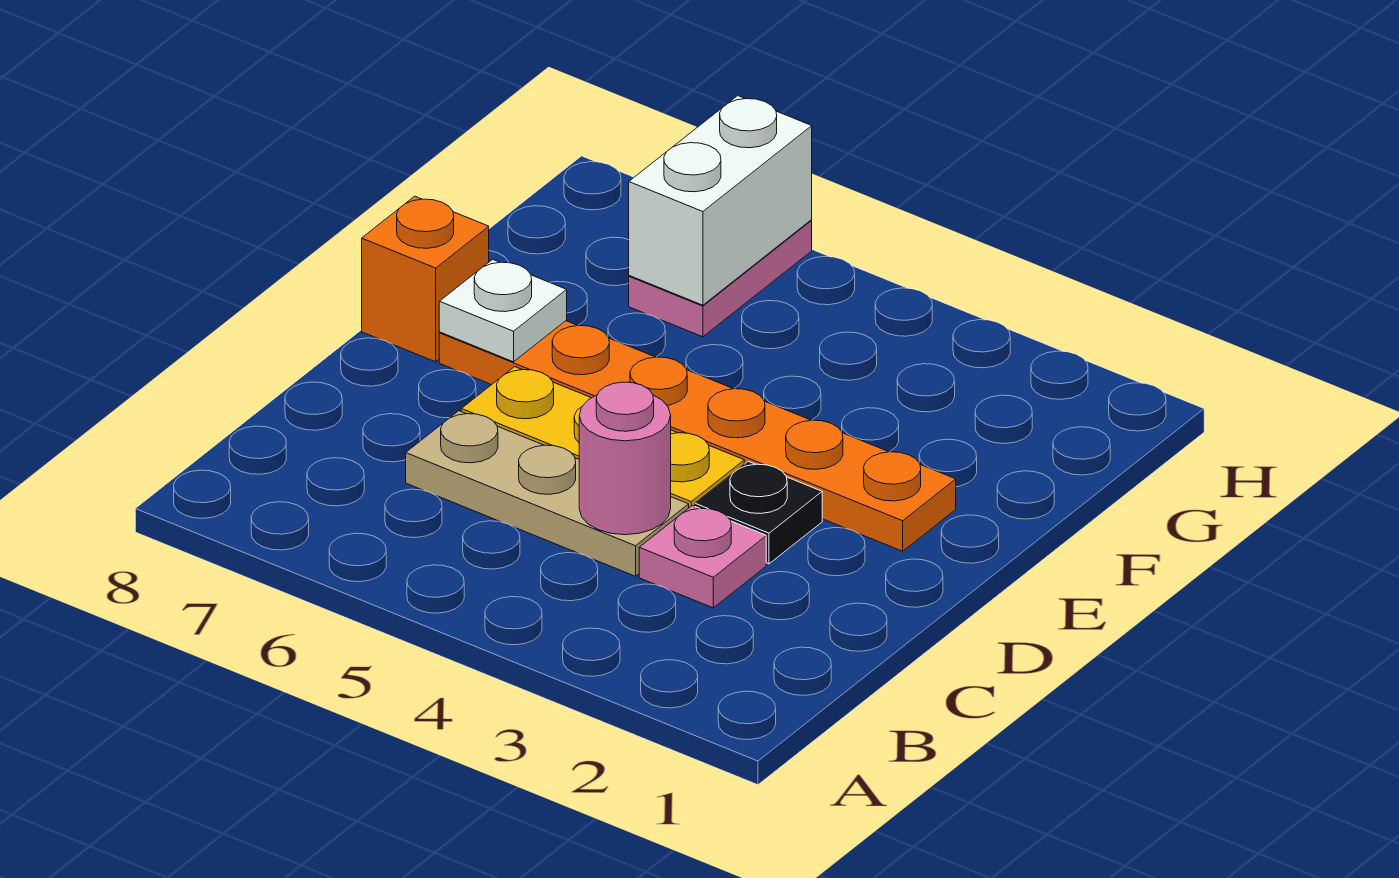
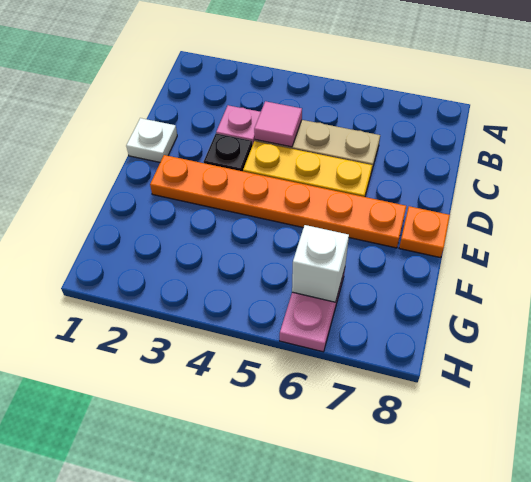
pink round brick C4 level 2 -> pink tile C4 level 2
white plate E7 level 2 -> white plate D1 level 1
orange brick E8 level 1 -> orange plate E8 level 1
white brick G6:H6 level 2 -> white brick G6 level 2

